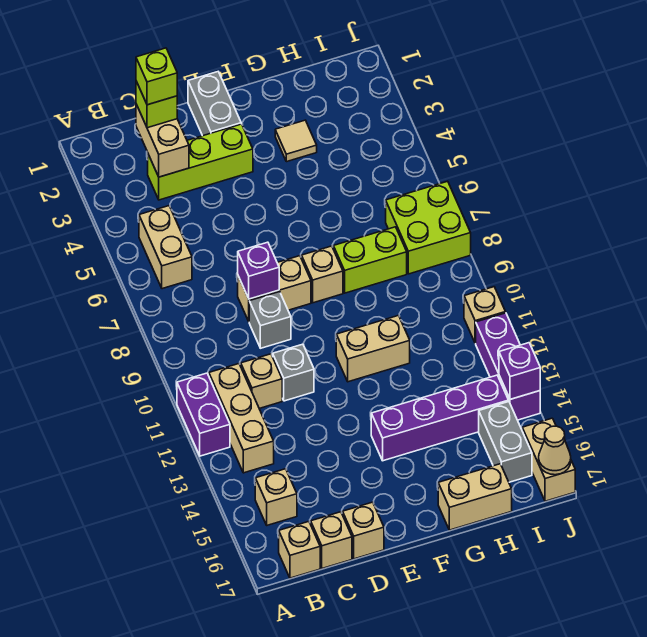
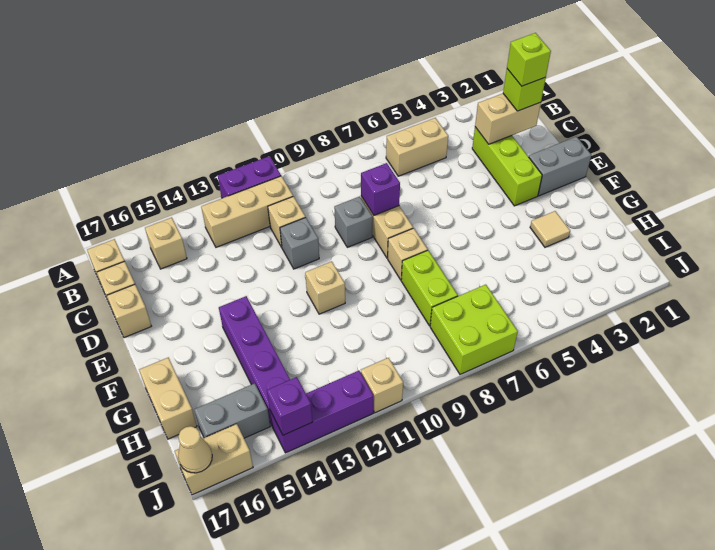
tan brick F11:G11 level 1 -> tan brick F11 level 1

